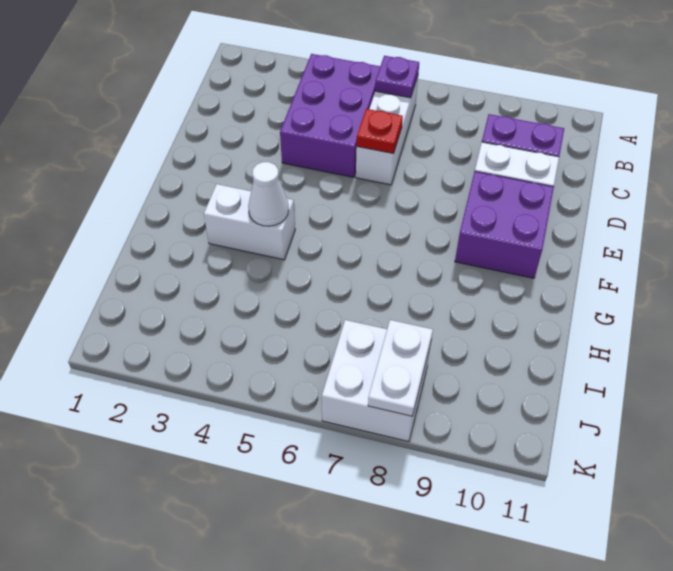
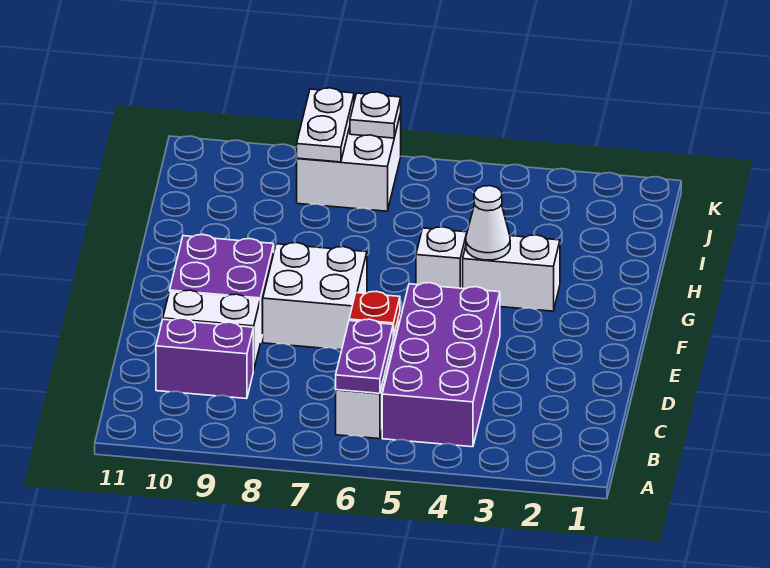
purple brick B4:D5 level 1 -> purple brick B4:E5 level 1
purple plate B6 level 2 -> purple plate B6:C6 level 2
none -> white brick E7:F8 level 1
none -> white brick G5 level 1
none -> white plate K7 level 2

